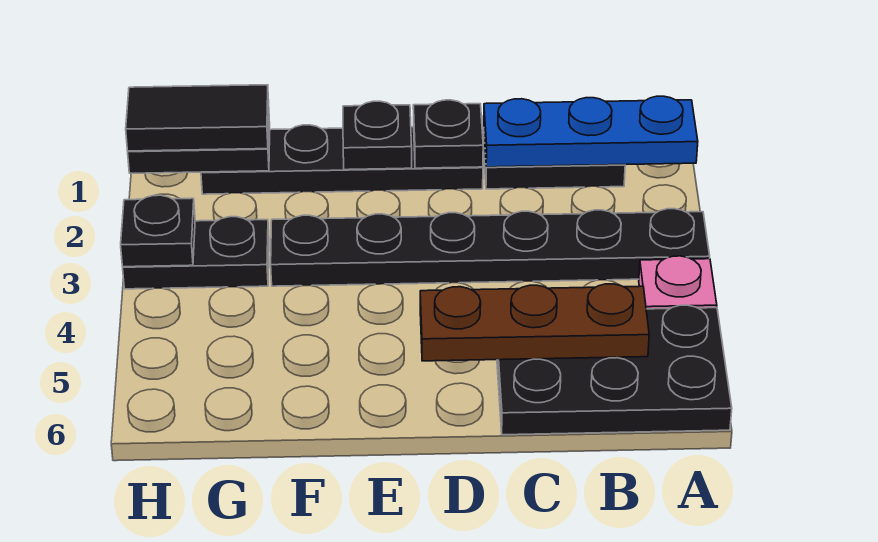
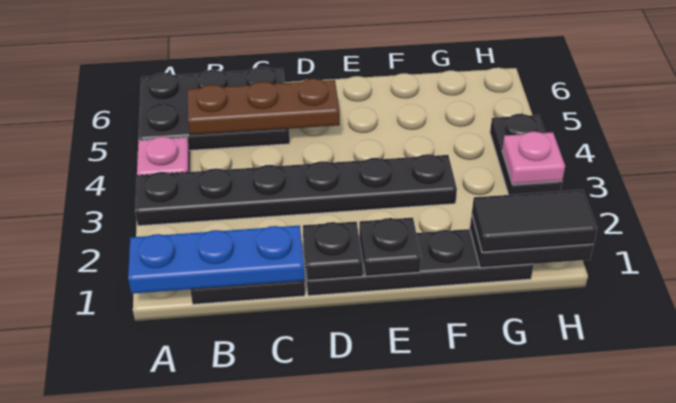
black plate G3:H3 level 1 -> black plate H3:H4 level 1
black plate H3 level 2 -> pink plate H3 level 2

